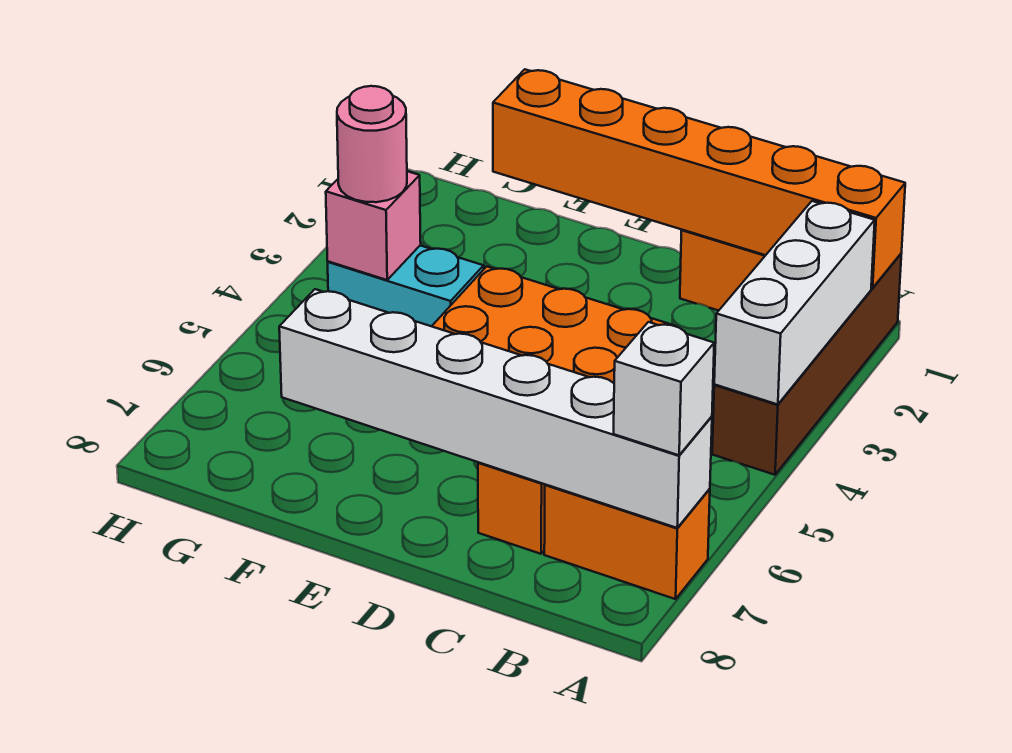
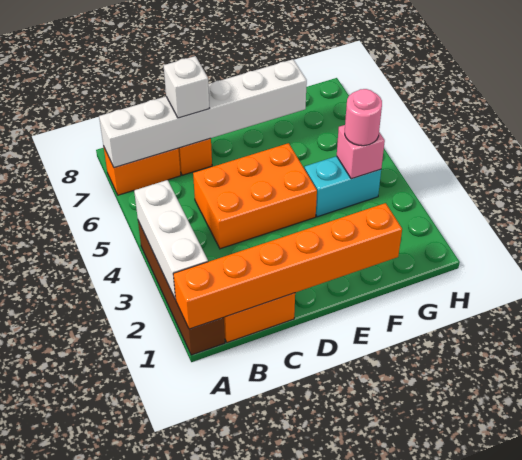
white brick A7 level 3 -> white brick C7 level 3

